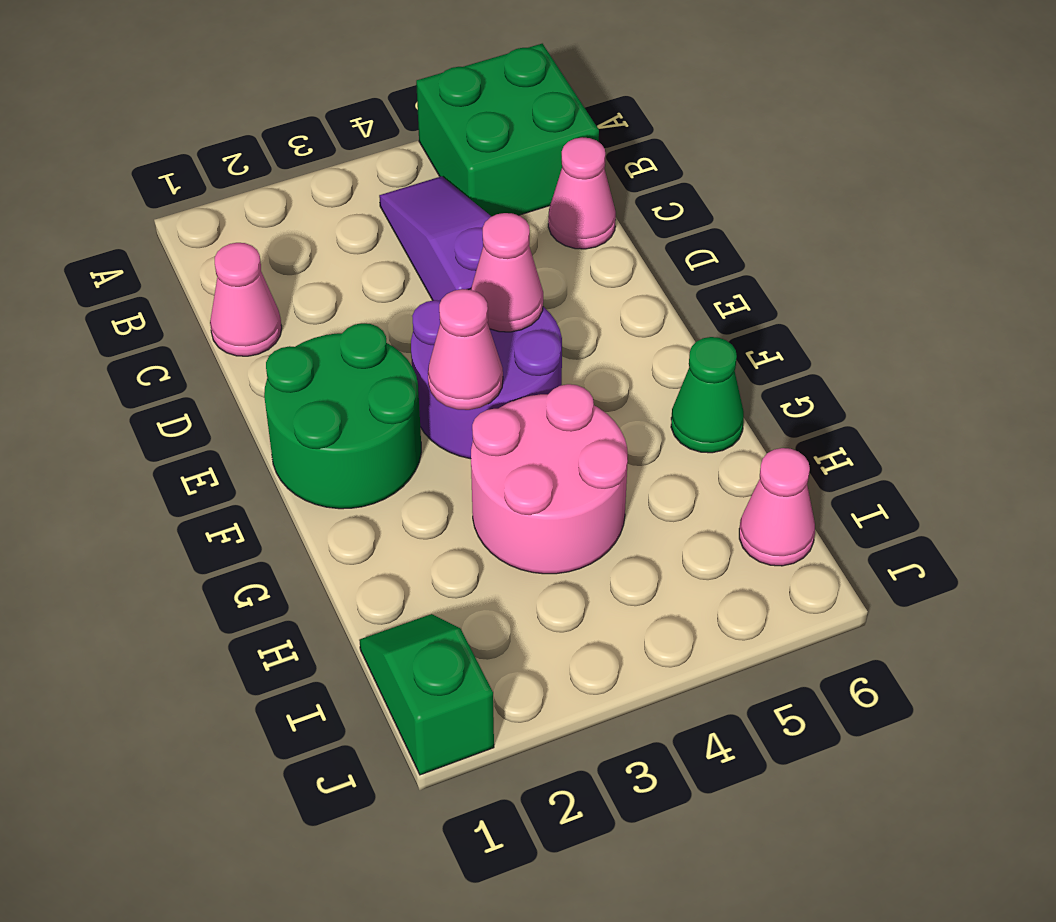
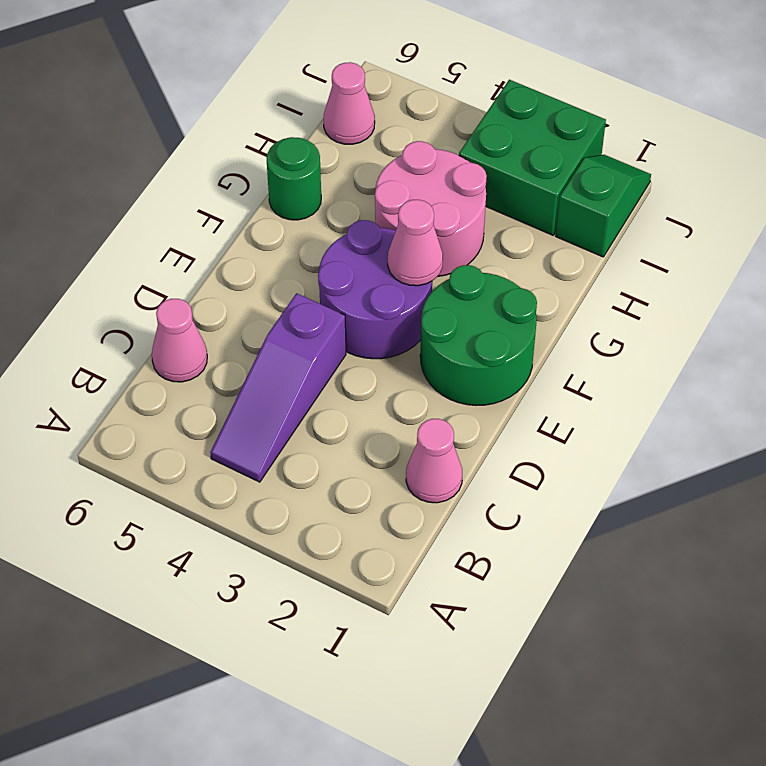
green brick A5:B6 level 1 -> green brick I2:J3 level 1
pink cone E4 level 2 -> none
green cone G6 level 1 -> green round brick G6 level 1
green slope I1:J1 level 1 top J -> green slope I1:J1 level 1 top I

